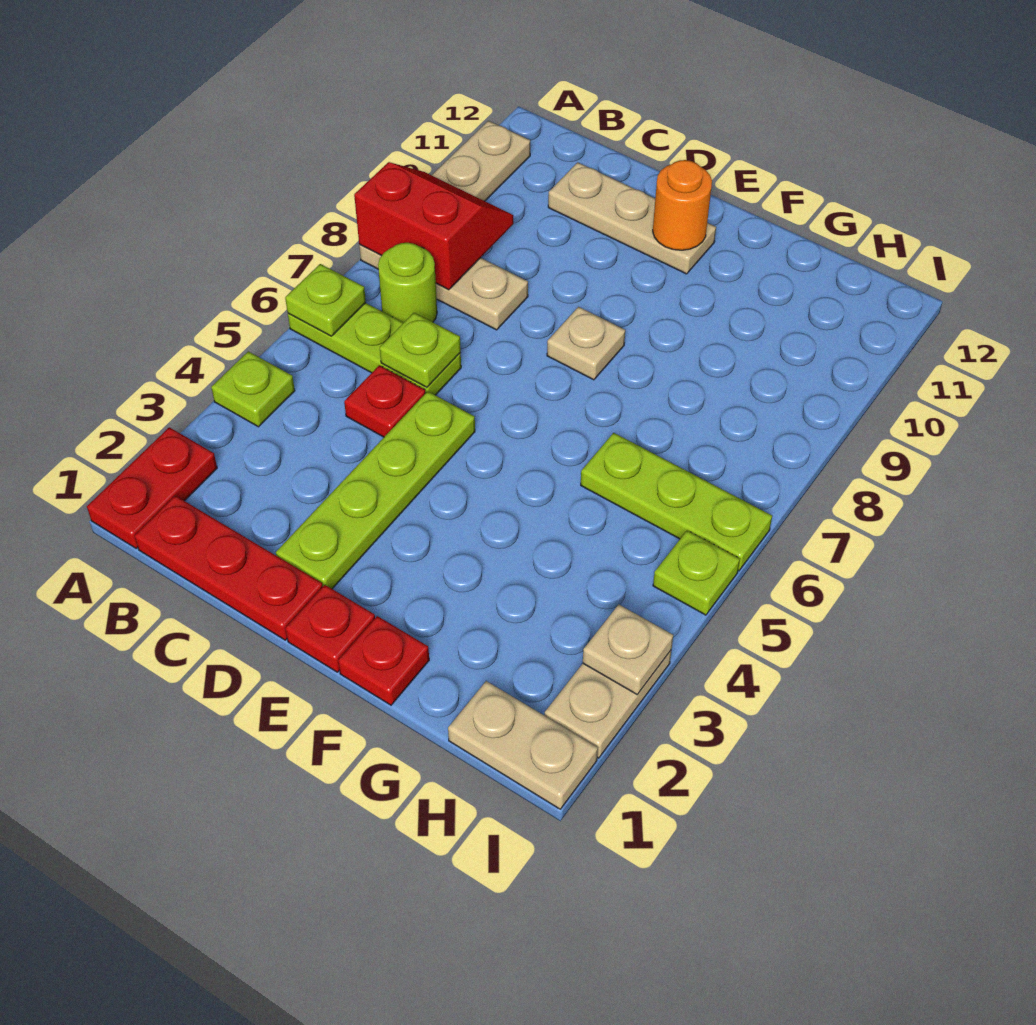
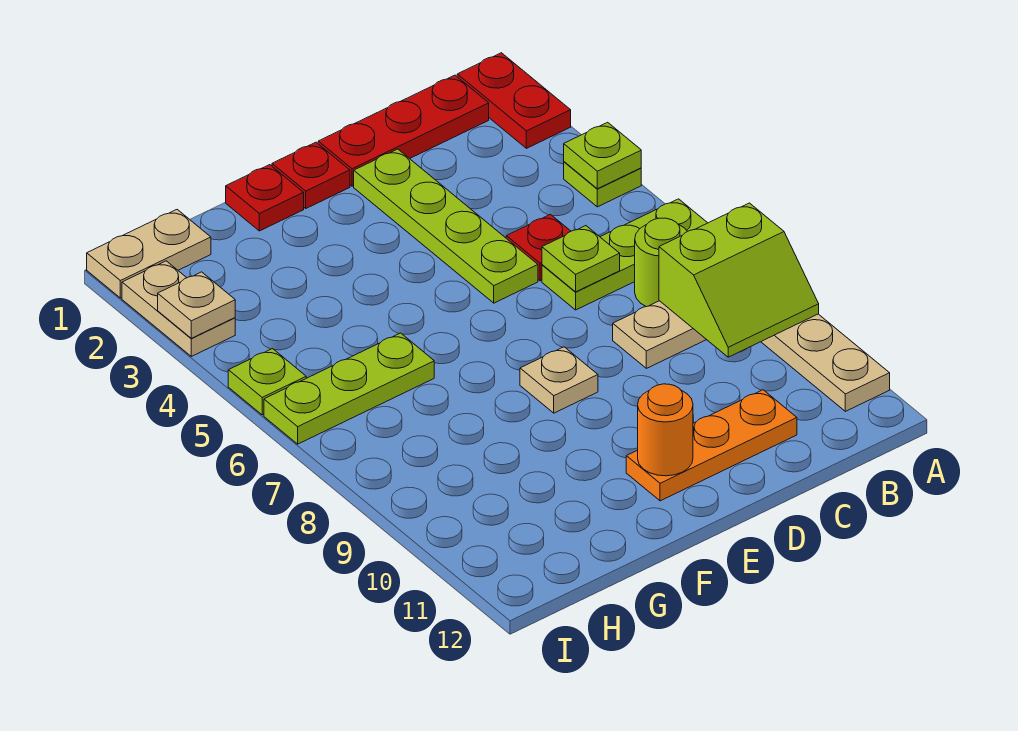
lime plate A6 level 2 -> lime plate A4 level 2
red slope A8:B9 level 2 top 8 -> lime slope A8:B9 level 2 top 8
tan plate C11:E11 level 1 -> orange plate C11:E11 level 1

